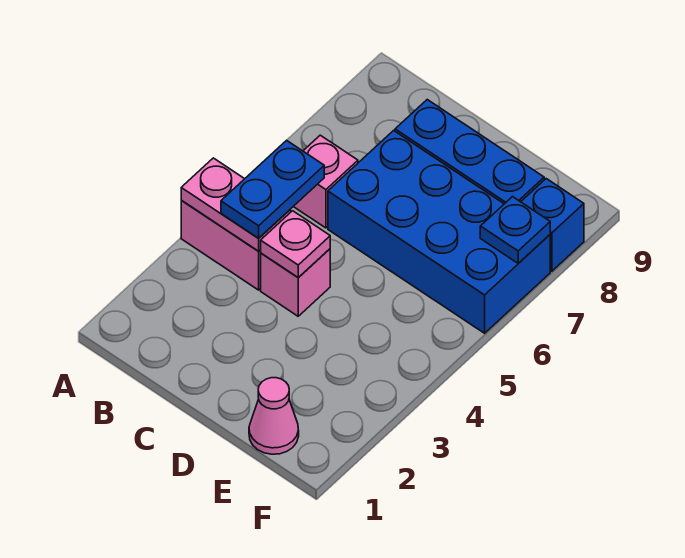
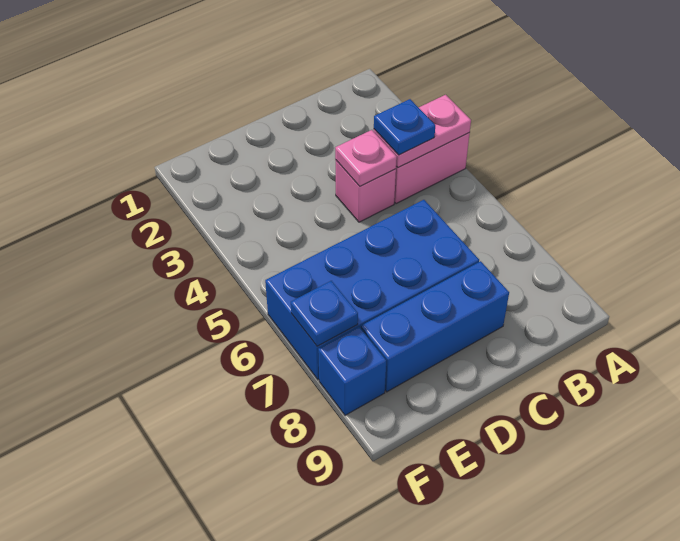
blue plate B4:B5 level 3 -> blue plate B4 level 3
pink brick B6 level 1 -> none
pink cone E1 level 1 -> none

